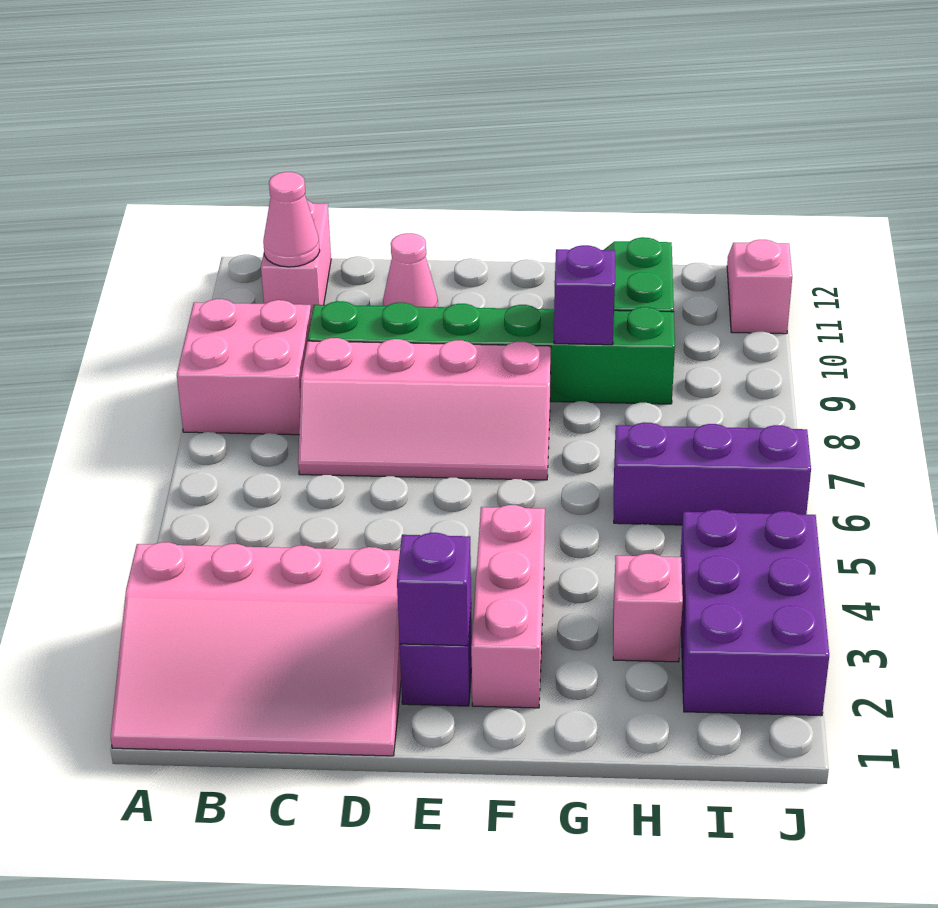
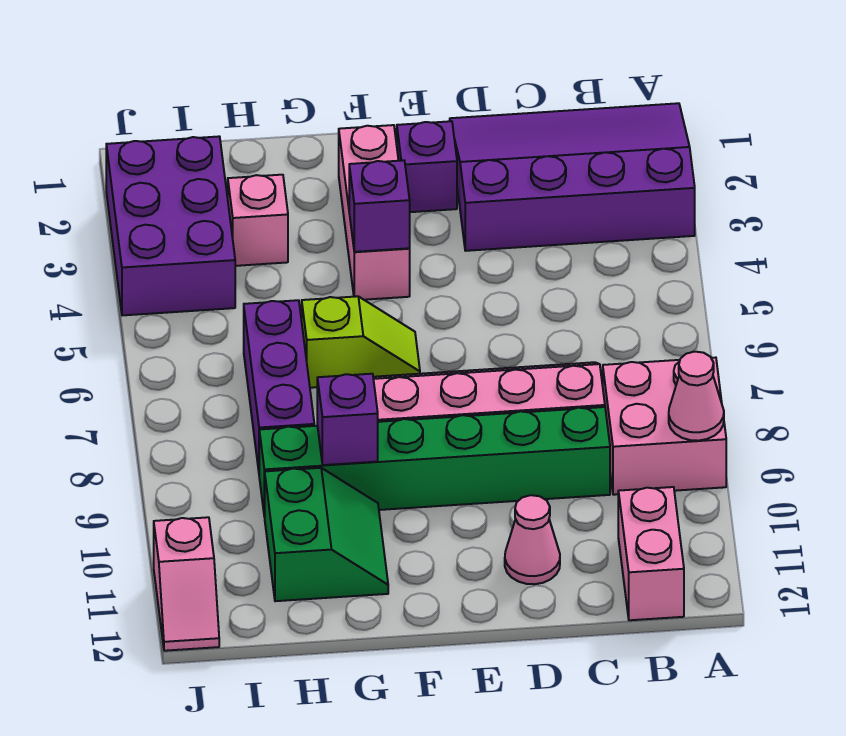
pink slope A1:D3 level 1 top 3 -> purple slope A1:D3 level 1 top 3
pink cone B11 level 2 -> pink cone A9 level 2
purple brick E2 level 2 -> purple brick F4 level 2
none -> lime slope F6:G6 level 1 top G
purple brick H6:J6 level 1 -> purple brick H6:H8 level 1

